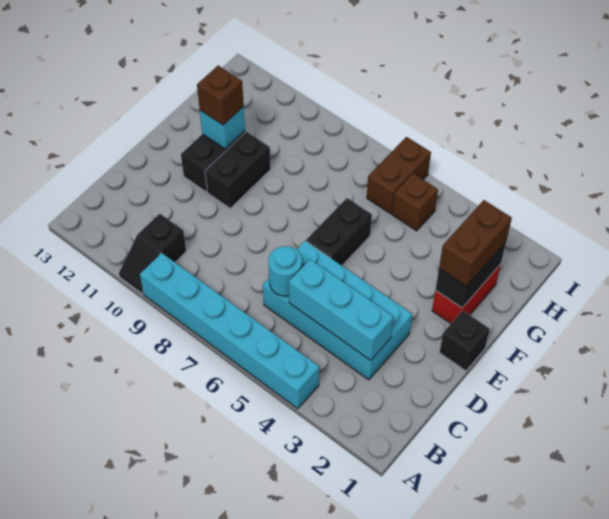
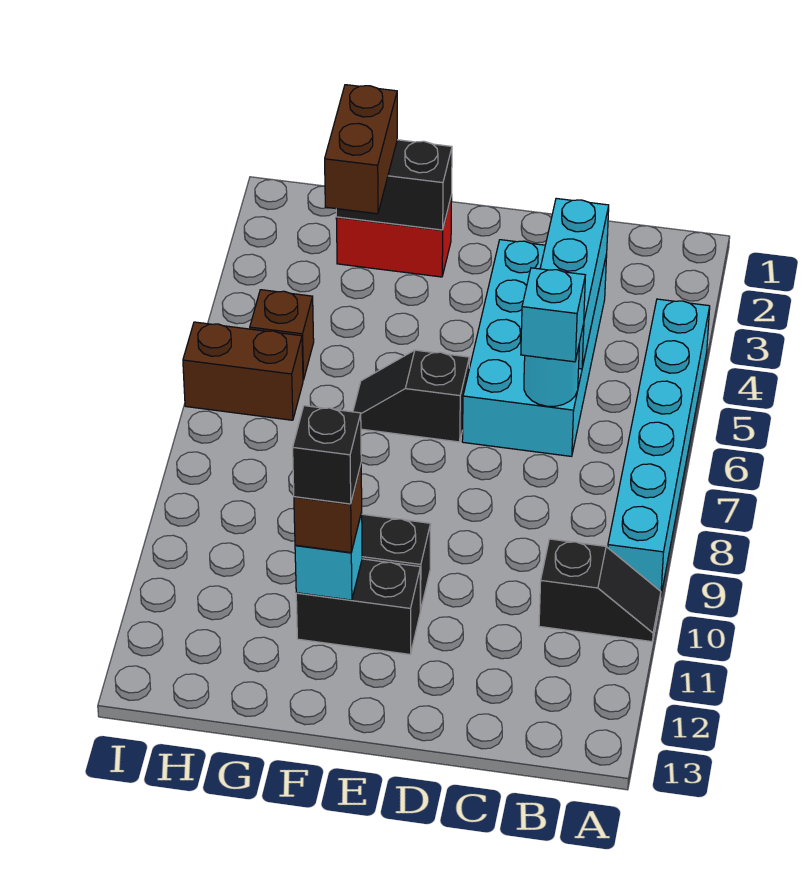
none -> cyan brick C6 level 3
black brick E1 level 1 -> black brick F11 level 4
black brick E6:F6 level 1 -> black slope E6:F6 level 1 top E
brown brick F2:G2 level 3 -> brown brick G2:G3 level 3

